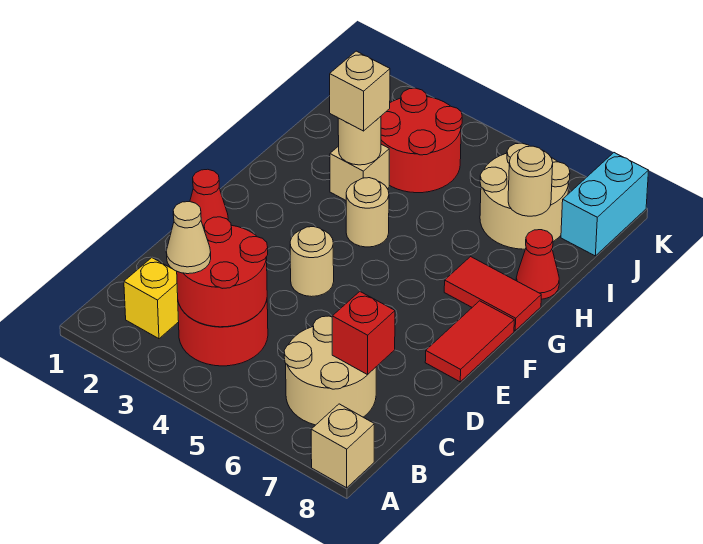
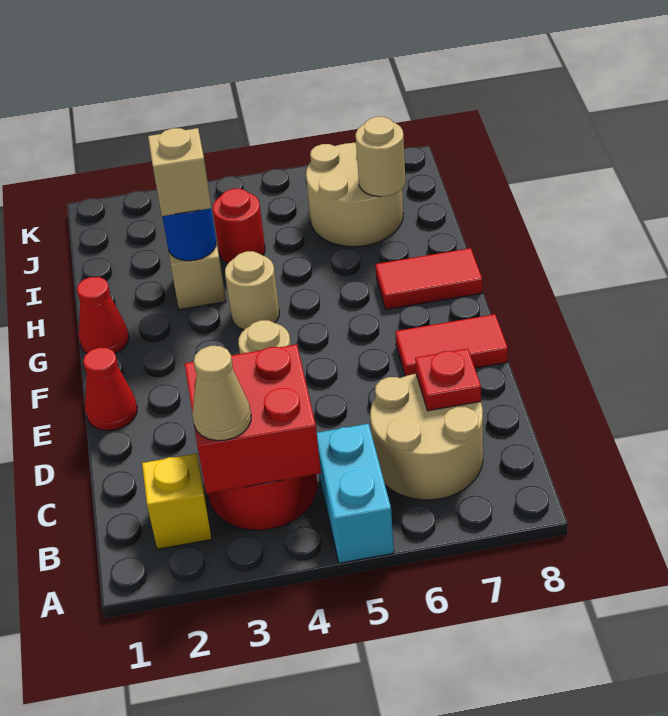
tan brick A8 level 1 -> none
red round brick B3:C4 level 2 -> red brick B3:C4 level 2
red brick C7 level 2 -> red plate C7 level 2
red tile E8:F8 level 1 -> red tile E7:E8 level 1
tan round brick H3 level 2 -> blue round brick H3 level 2
red cone H8 level 1 -> red cone G1 level 1
red round brick I3:J4 level 1 -> red round brick I4 level 1
cyan brick J8:K8 level 1 -> cyan brick A5:B5 level 1

